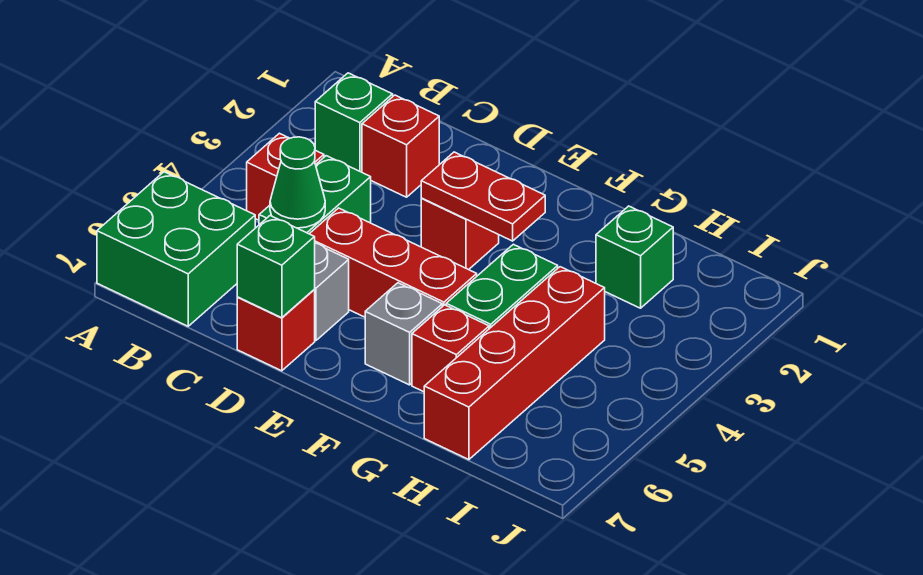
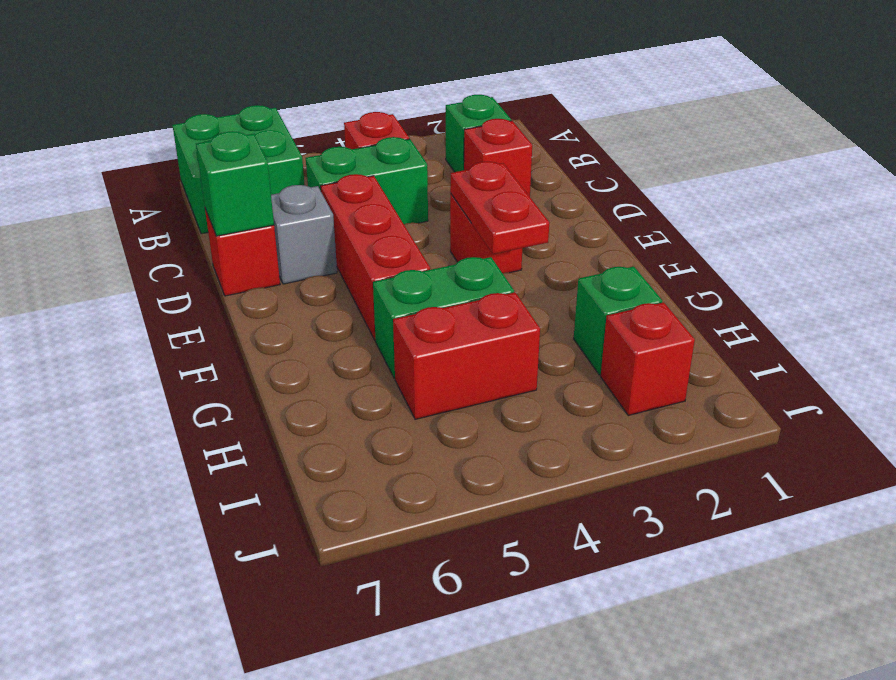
green cone C5 level 2 -> none
grey brick F6 level 1 -> none
red brick G6 level 1 -> red brick I2 level 1
red brick H4:H7 level 1 -> red brick H4:H5 level 1

